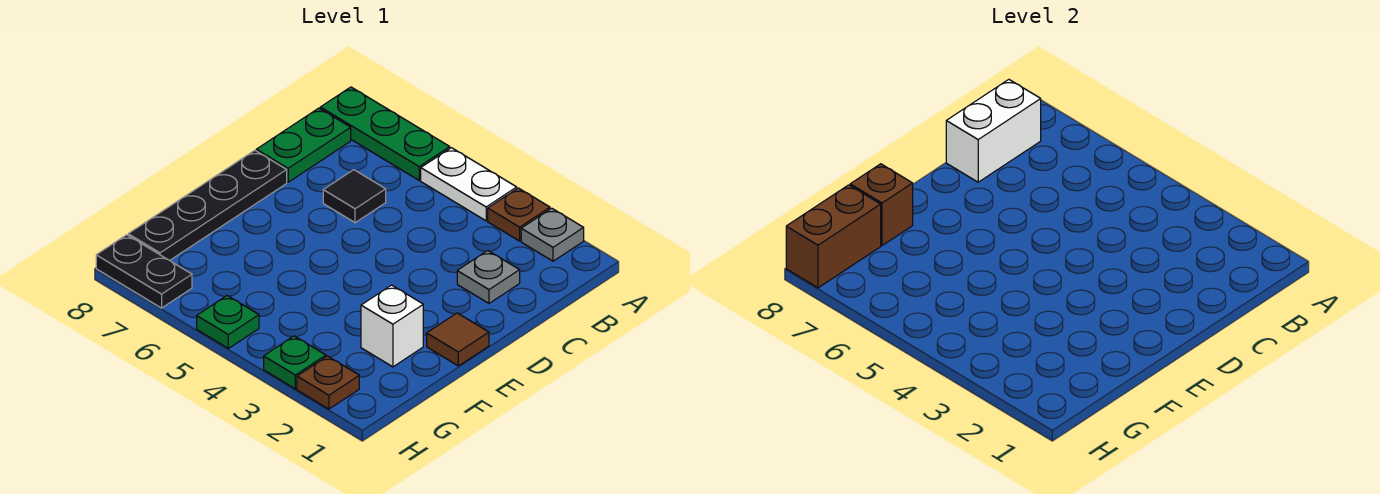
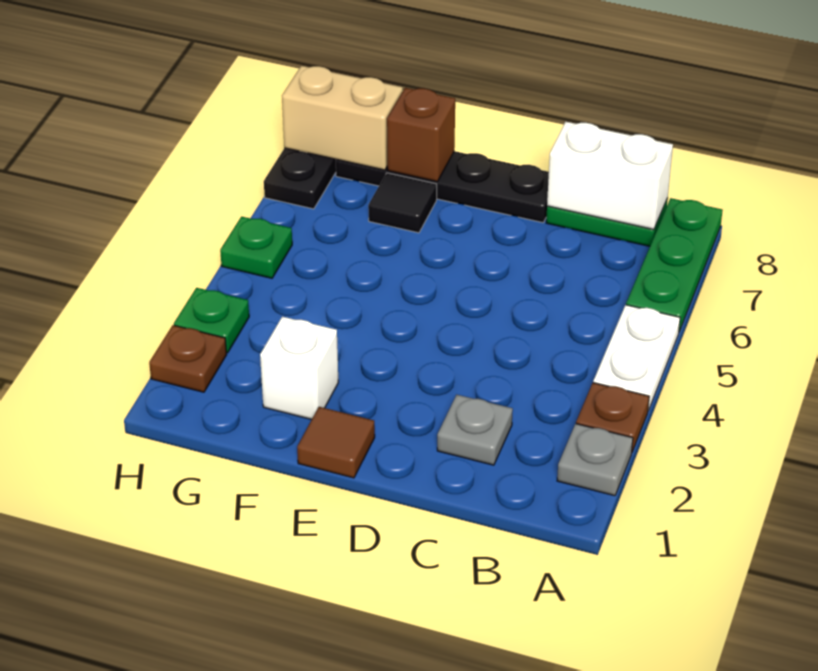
black tile C6 level 1 -> black tile F7 level 1
brown brick G8:H8 level 2 -> tan brick G8:H8 level 2

